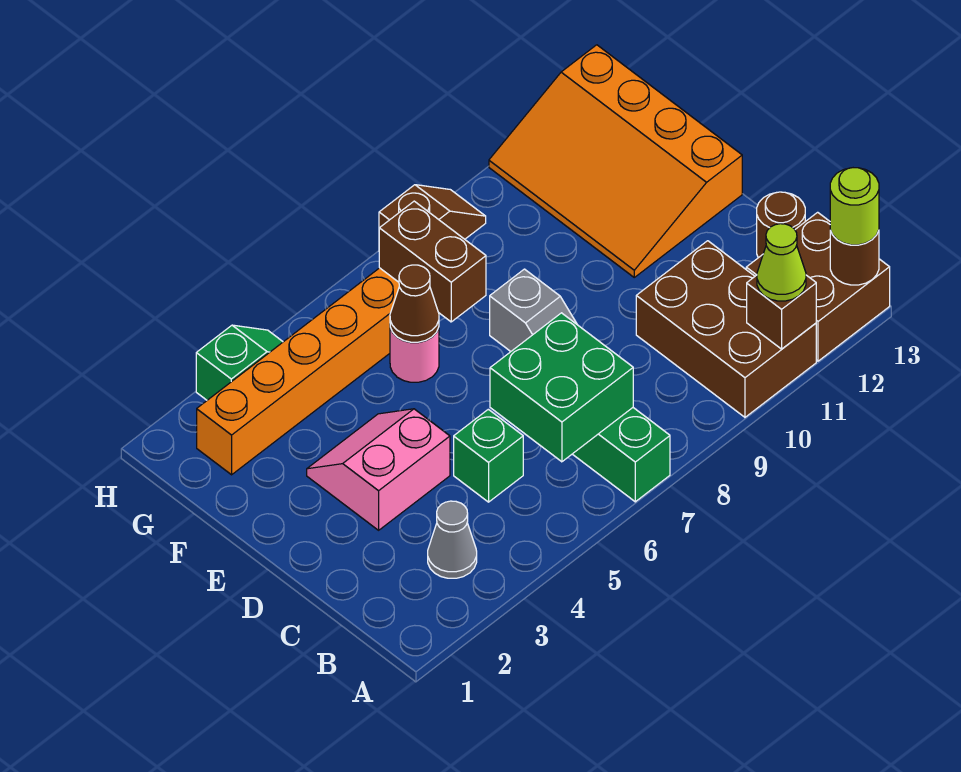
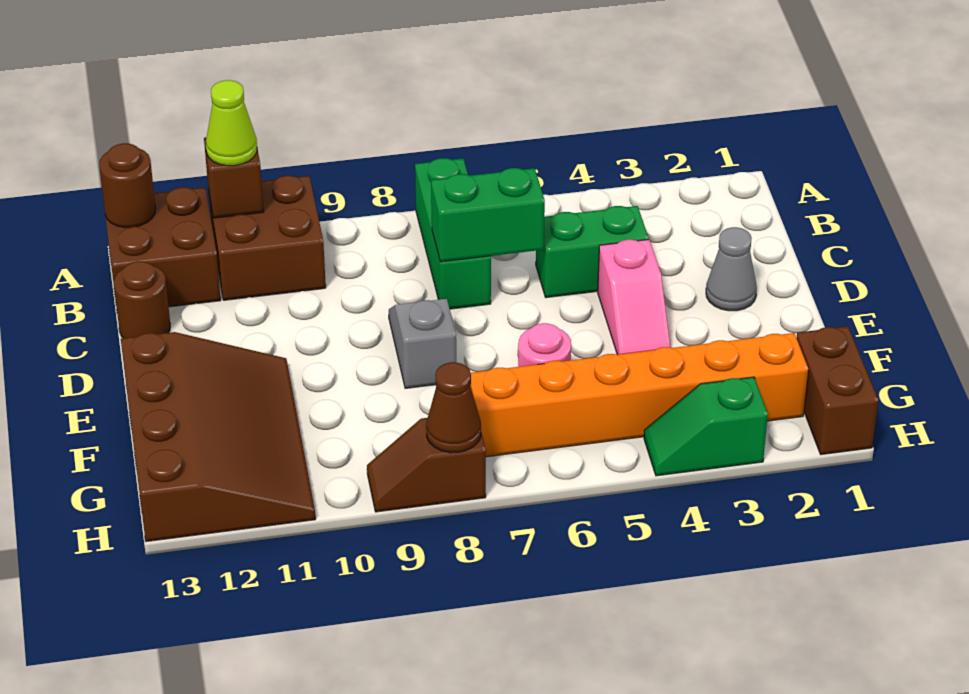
brown brick A10:C11 level 1 -> brown brick A10:B11 level 1
lime round brick A13 level 3 -> none
grey cone B3 level 1 -> grey cone D2 level 1
green brick B6:C7 level 2 -> green brick C6:C7 level 2
green brick C5 level 1 -> green brick C4:C5 level 1
pink slope D3:E4 level 1 top D -> pink slope D4:E4 level 1 top D
orange slope E11:H13 level 1 top 13 -> brown slope E11:H13 level 1 top 13
brown cone F6 level 2 -> brown cone H8 level 2
brown brick F7:G7 level 2 -> brown brick G1:H1 level 1

